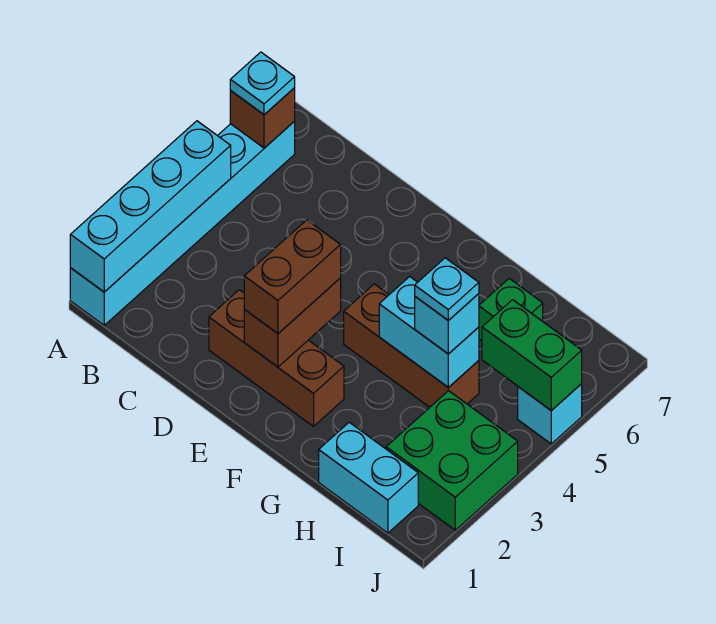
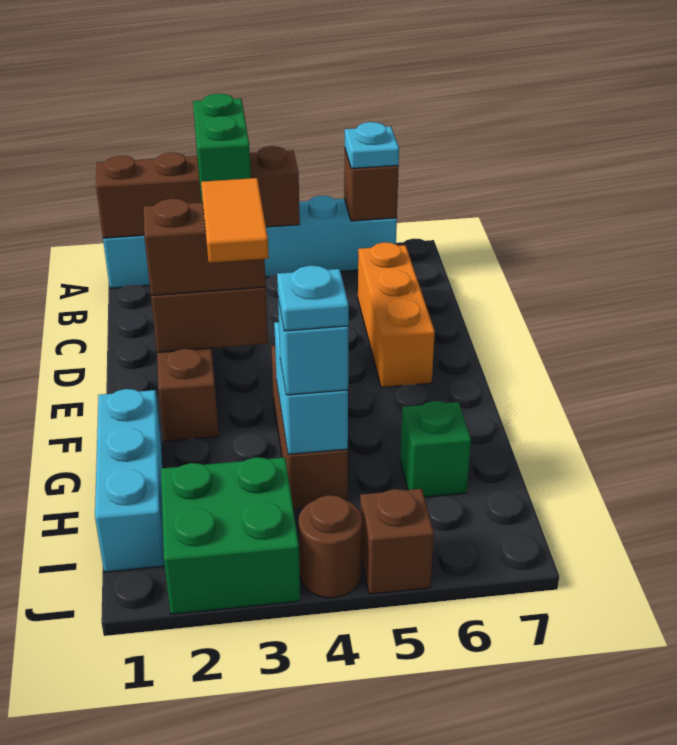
cyan brick A1:A4 level 2 -> brown brick A1:A4 level 2
none -> orange brick C6:E6 level 1
none -> orange tile E3:F3 level 4
cyan brick H1:I1 level 1 -> cyan brick G1:I1 level 1
green brick I5:J5 level 2 -> green brick A3:B3 level 3
none -> brown round brick J4 level 1
cyan brick J5 level 1 -> brown brick J5 level 1

